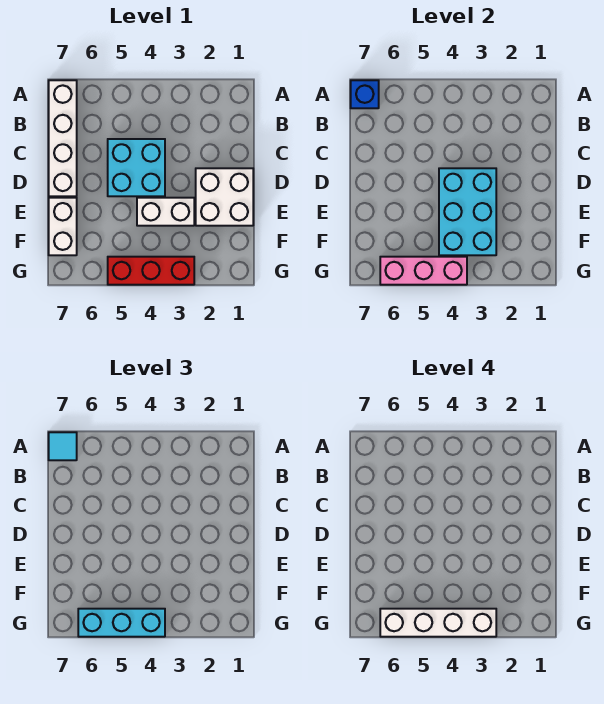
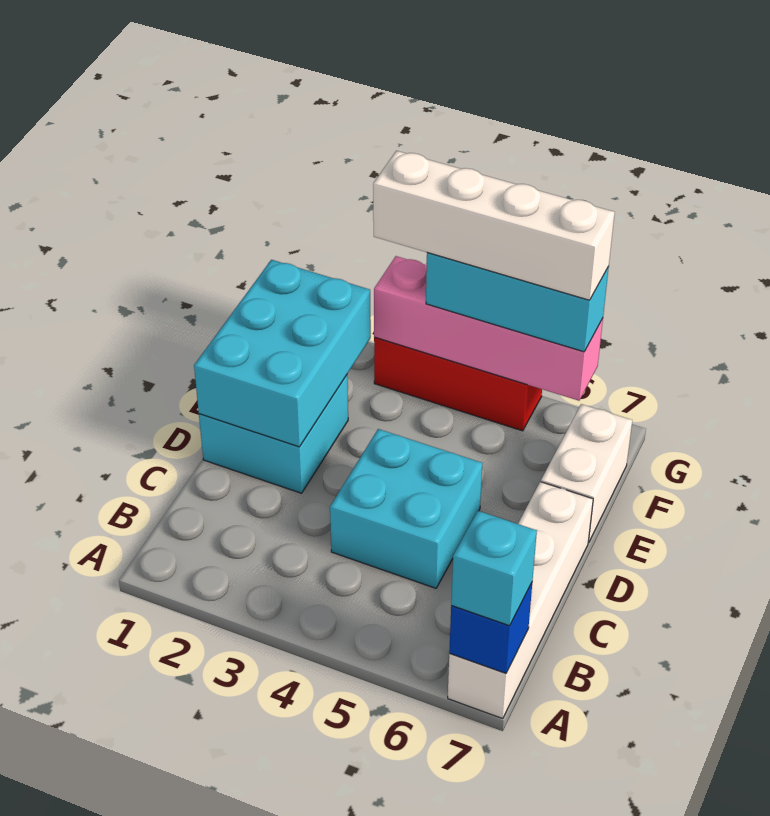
cyan tile A7 level 3 -> cyan brick A7 level 3
white brick D1:E2 level 1 -> cyan brick D1:E2 level 1
cyan brick D3:F4 level 2 -> cyan brick D1:F2 level 2
white brick E3:E4 level 1 -> none
pink brick G4:G6 level 2 -> pink brick G3:G6 level 2

